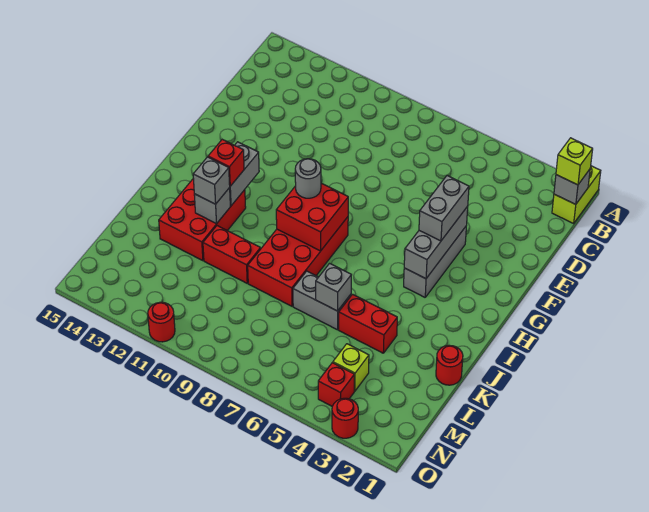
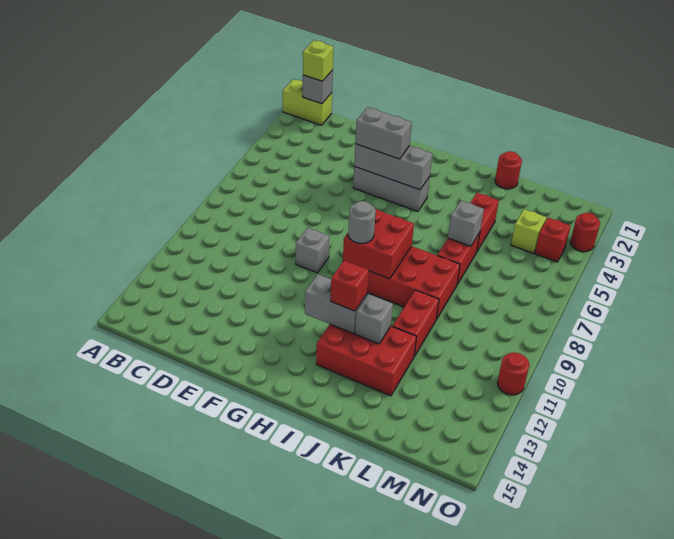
grey brick J12 level 3 -> grey brick F9 level 1
grey brick K6:K7 level 1 -> red brick K6:K7 level 1

